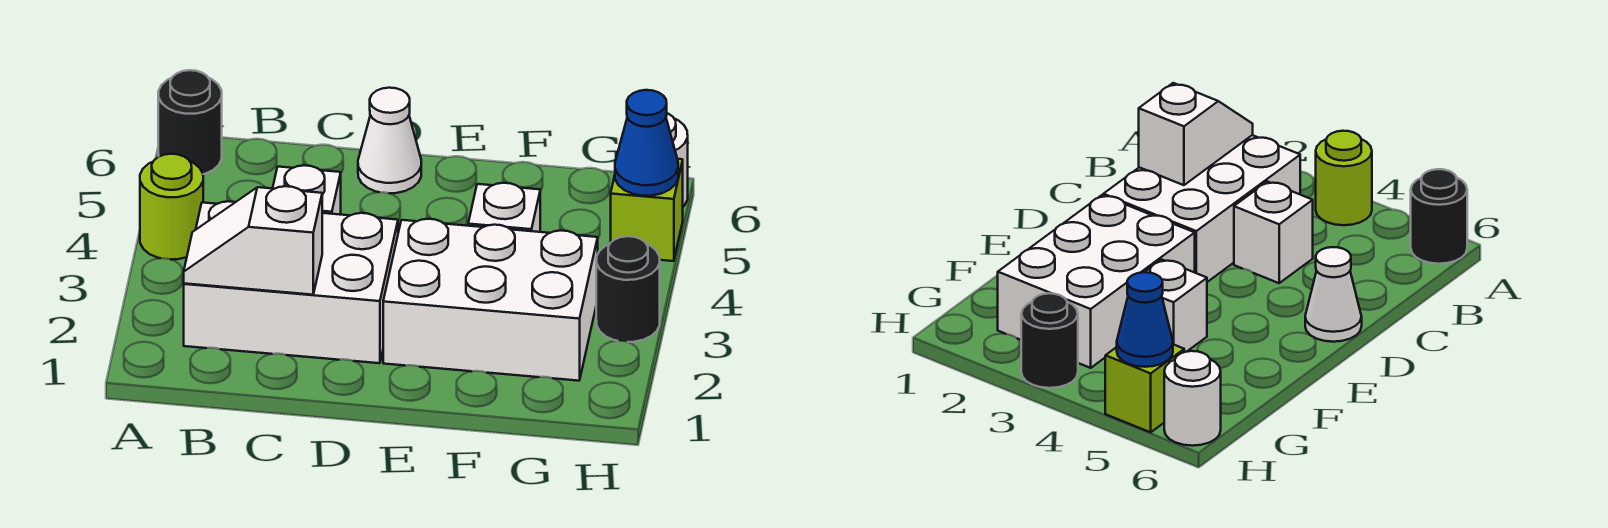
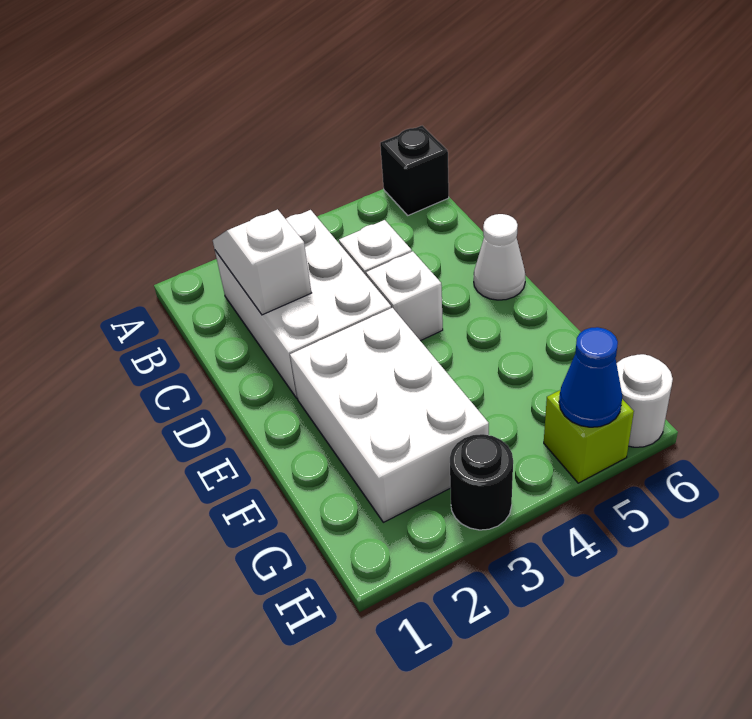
lime round brick A4 level 1 -> none
black round brick A6 level 1 -> black brick A6 level 1
white brick F4 level 1 -> white brick D4 level 1

